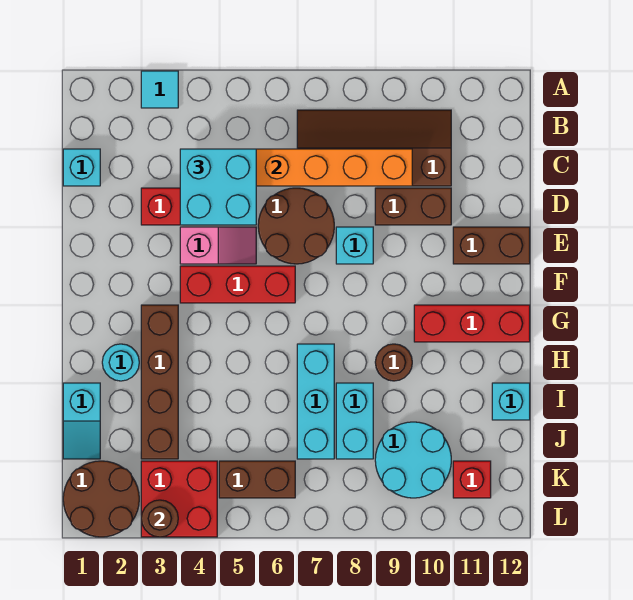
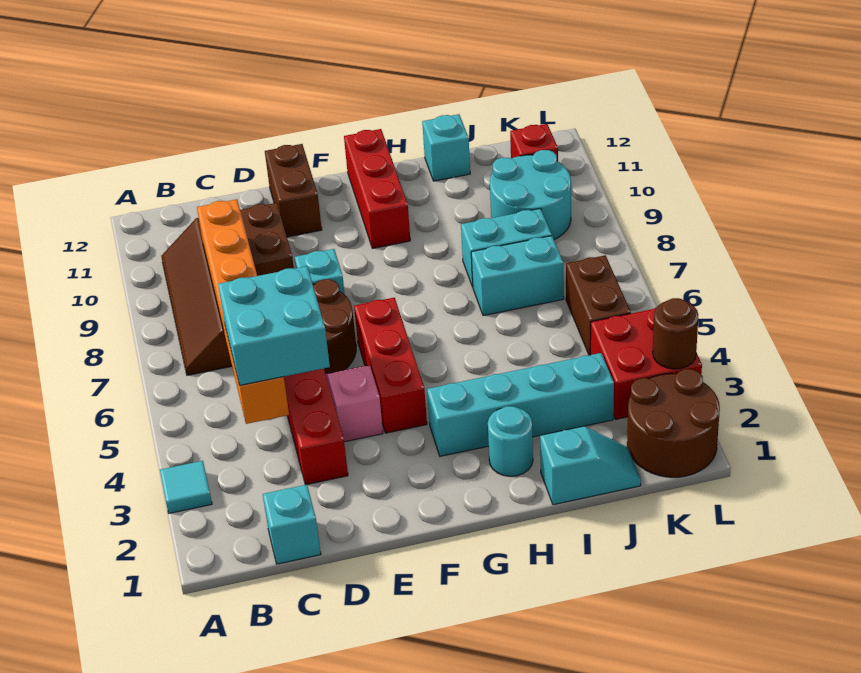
brown brick G3:J3 level 1 -> cyan brick G3:J3 level 1
cyan brick H7:J7 level 1 -> cyan brick I7:J7 level 1
brown round brick H9 level 1 -> none

